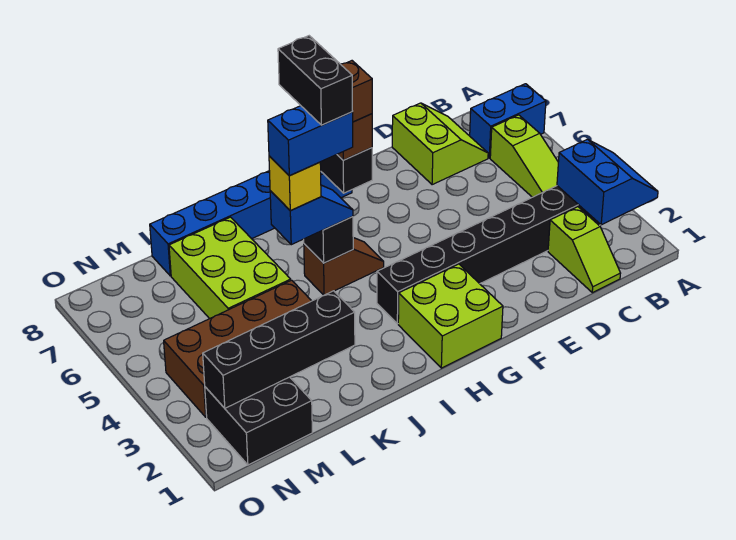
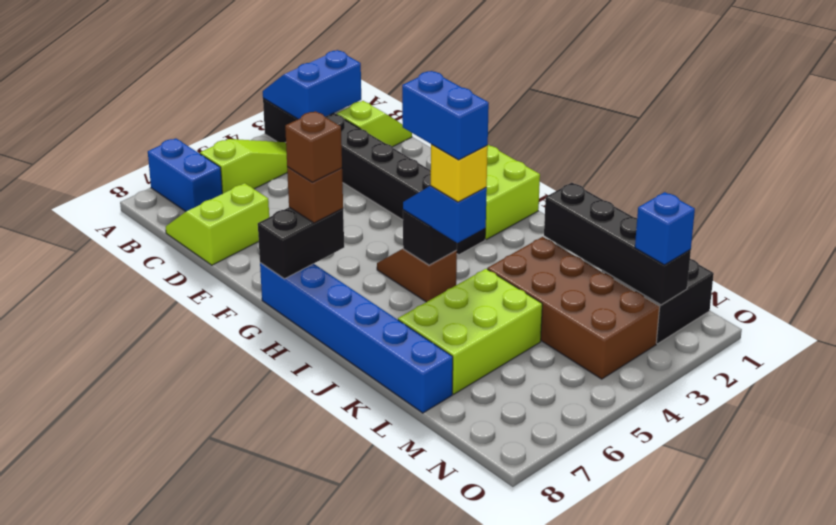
black brick I5:I6 level 6 -> none
none -> blue brick N2 level 3

